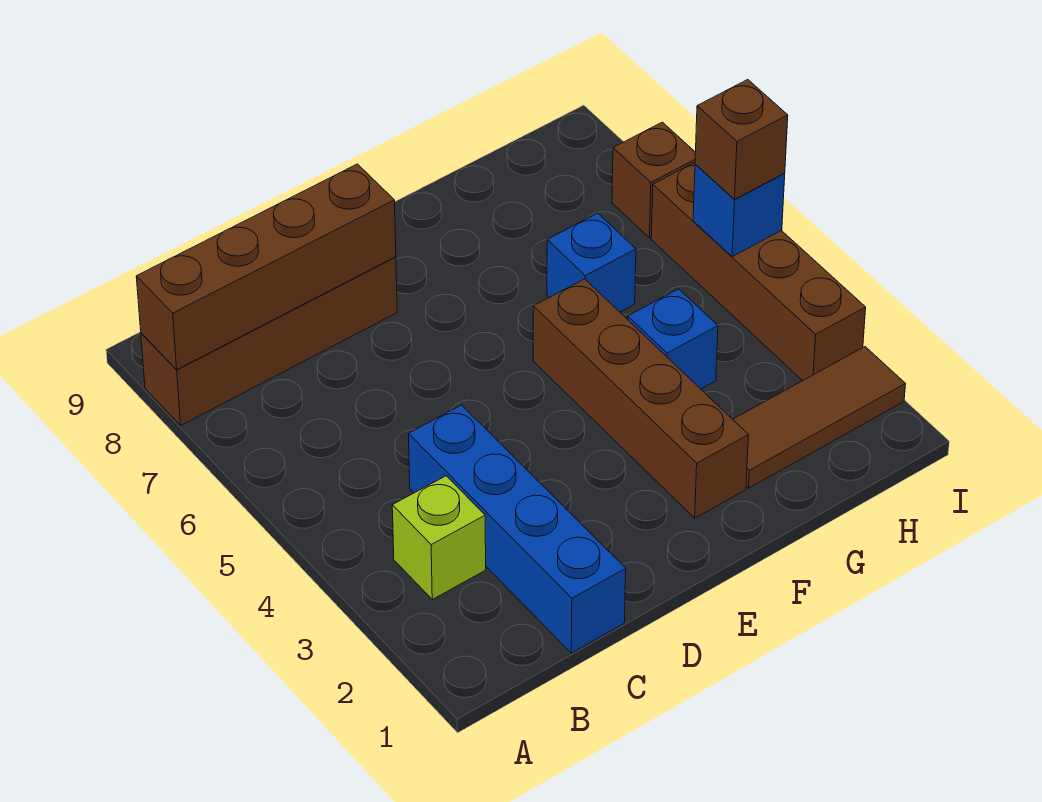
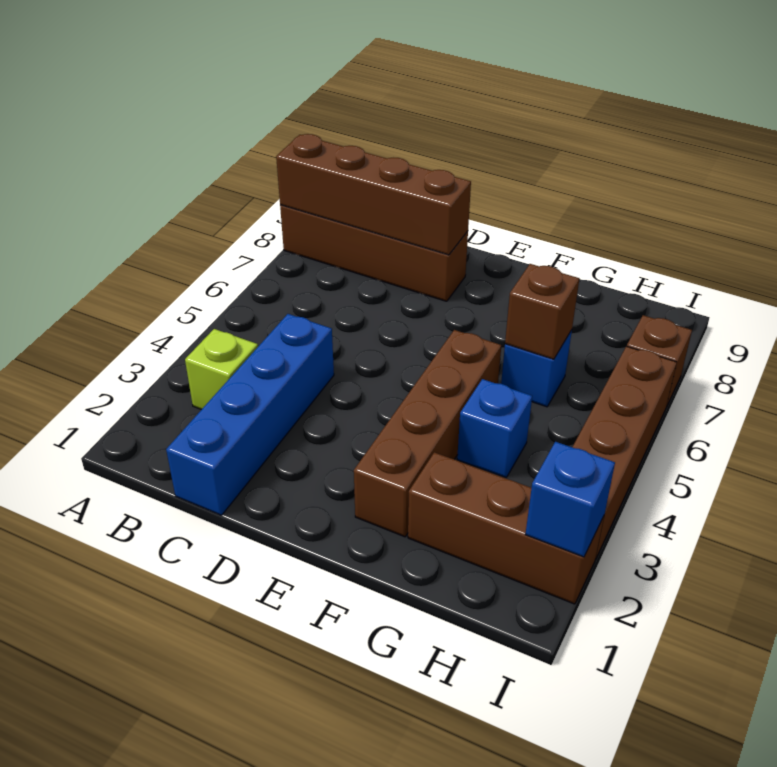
brown tile G2:I2 level 1 -> brown brick G2:I2 level 1
blue brick I5 level 2 -> blue brick I2 level 2
brown brick I5 level 3 -> brown brick G6 level 2

